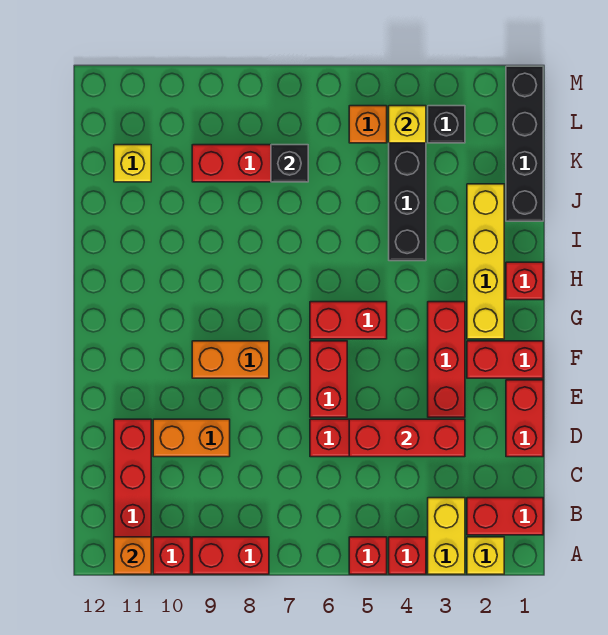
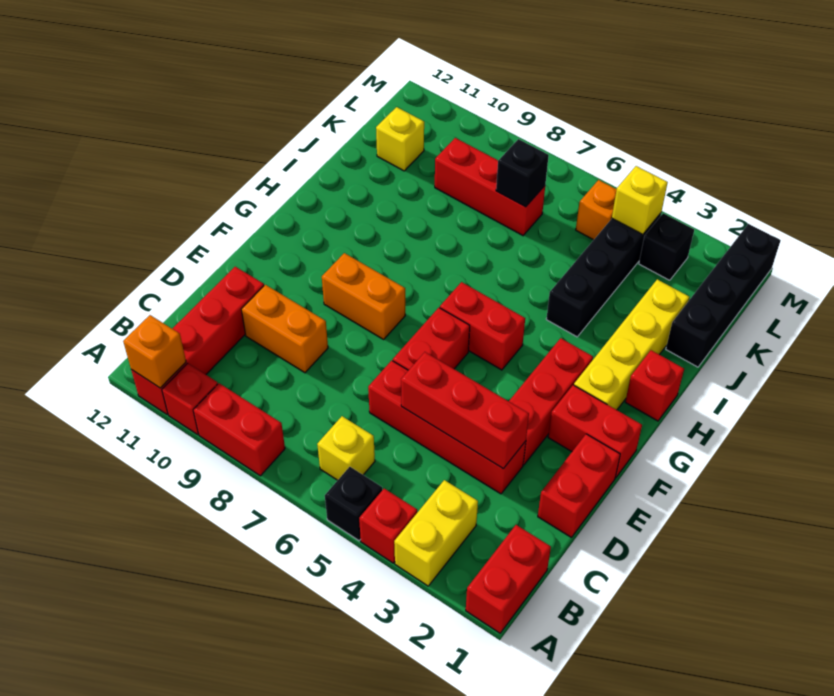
yellow brick A2 level 1 -> yellow brick B6 level 1
red brick A5 level 1 -> black brick A5 level 1
red brick B1:B2 level 1 -> red brick A1:B1 level 1

